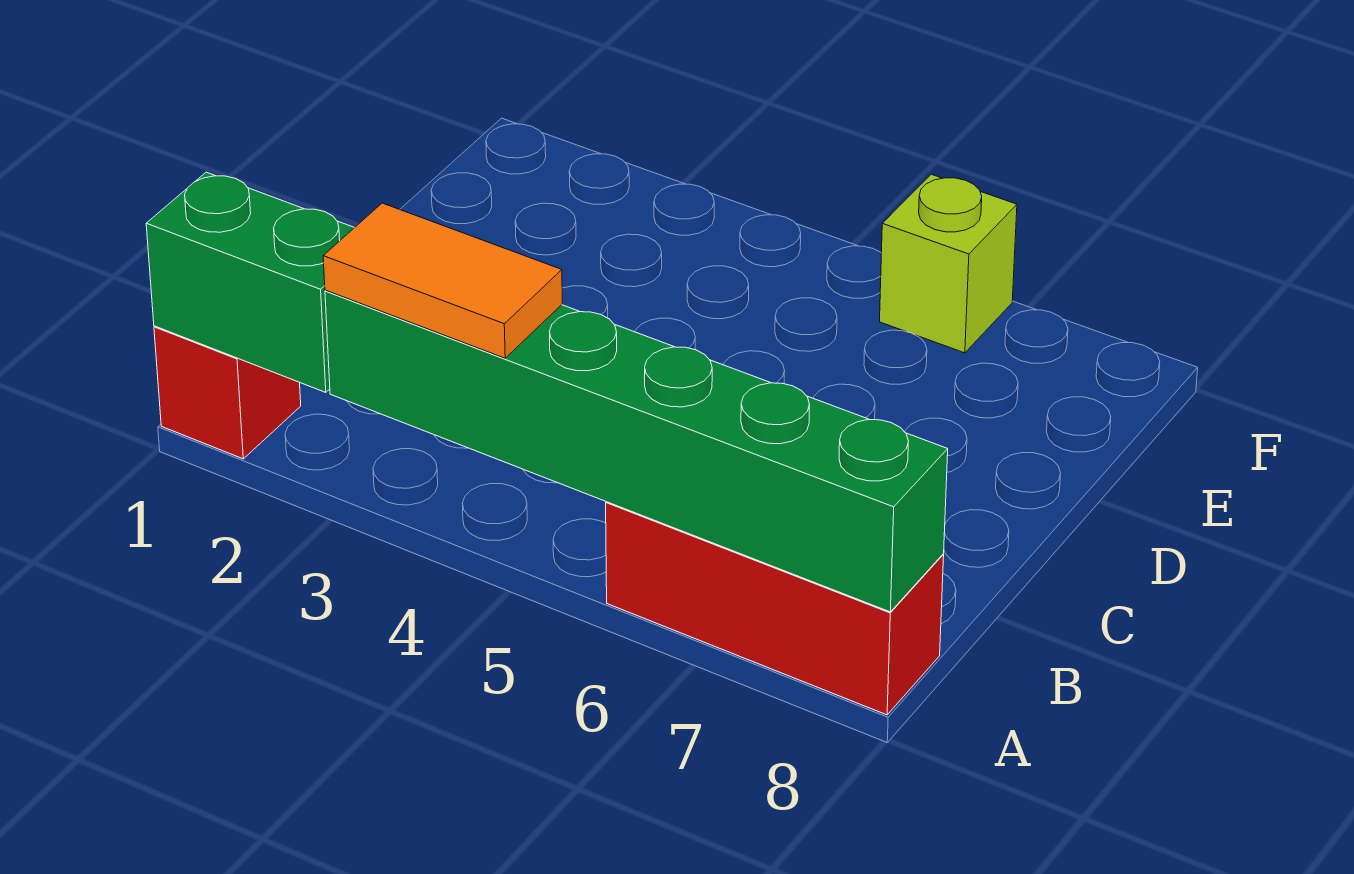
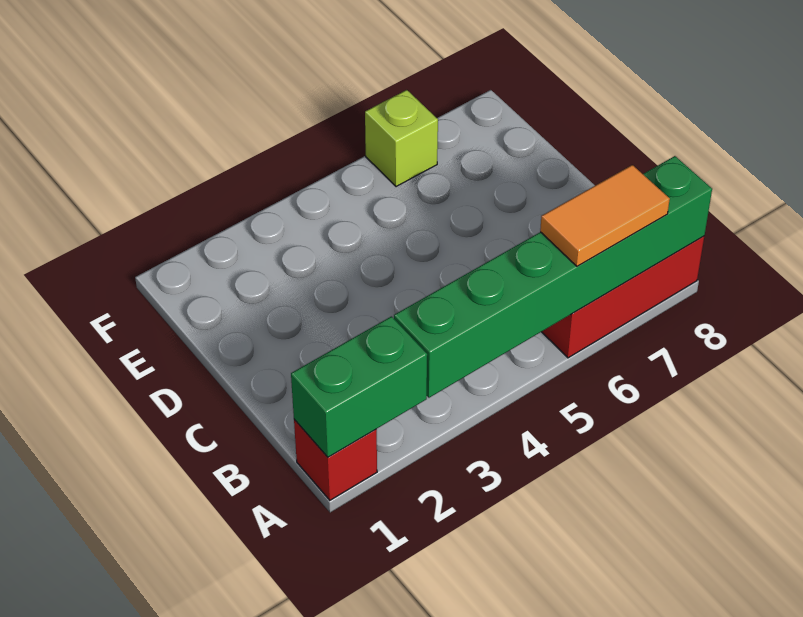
orange tile A3:A4 level 3 -> orange tile A6:A7 level 3

